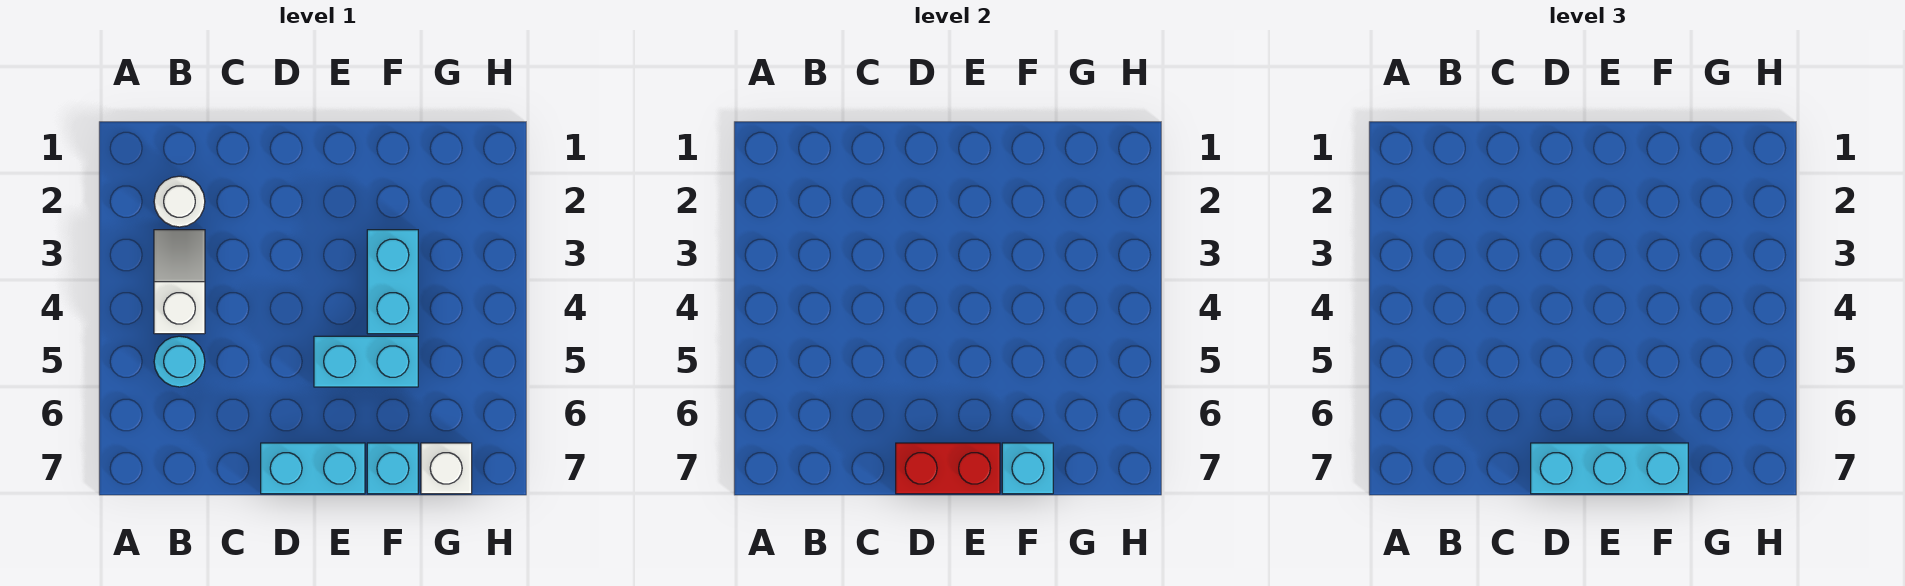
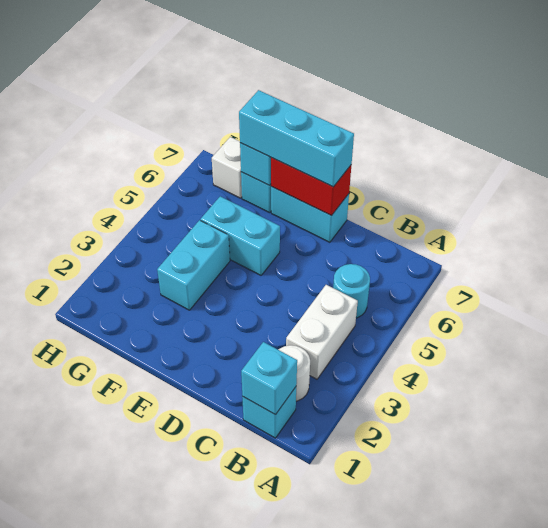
none -> cyan brick B1 level 1
none -> cyan brick B1 level 2
white slope B3:B4 level 1 top 4 -> white brick B3:B4 level 1

